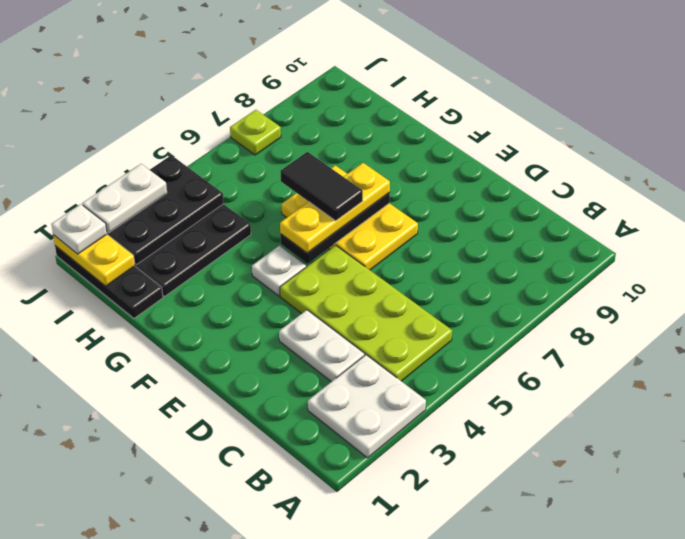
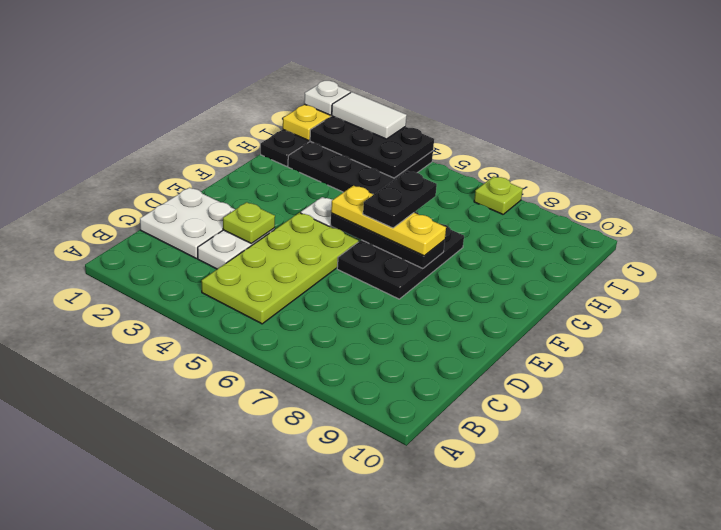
white plate A2:B3 level 1 -> white plate C1:D2 level 1
none -> lime plate D3 level 2
yellow plate E6:G7 level 1 -> black plate E6:G7 level 1
black tile F6:G6 level 4 -> black plate F6:G6 level 4
white plate J2:J3 level 3 -> white tile J2:J3 level 3

